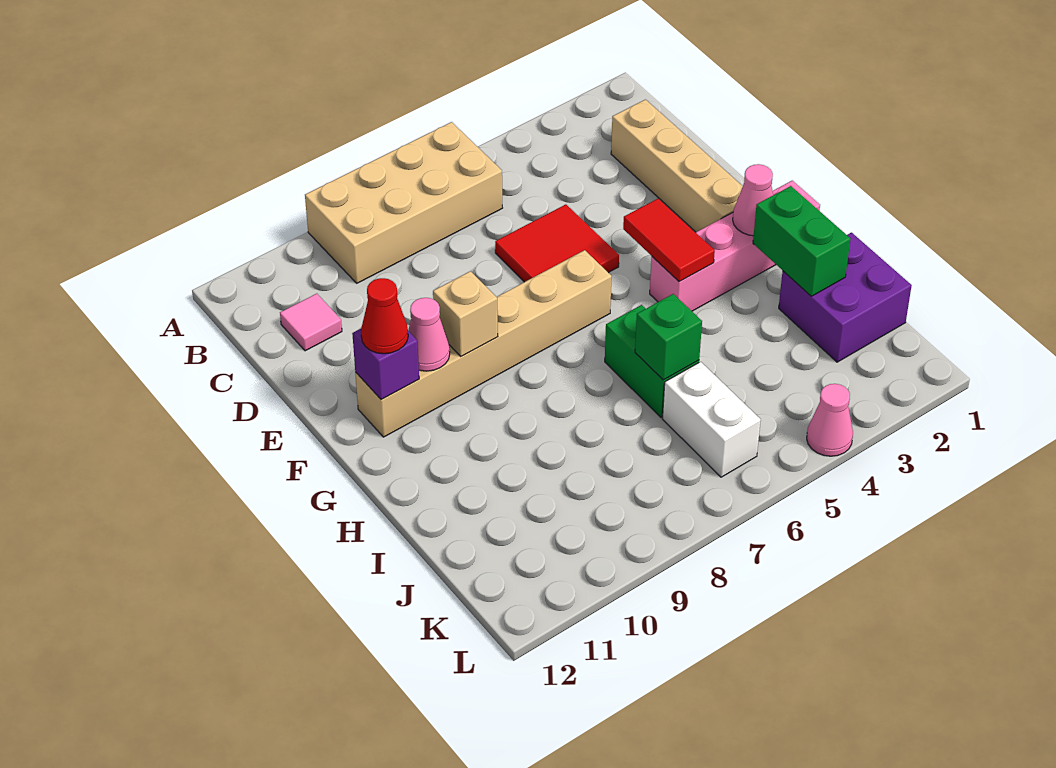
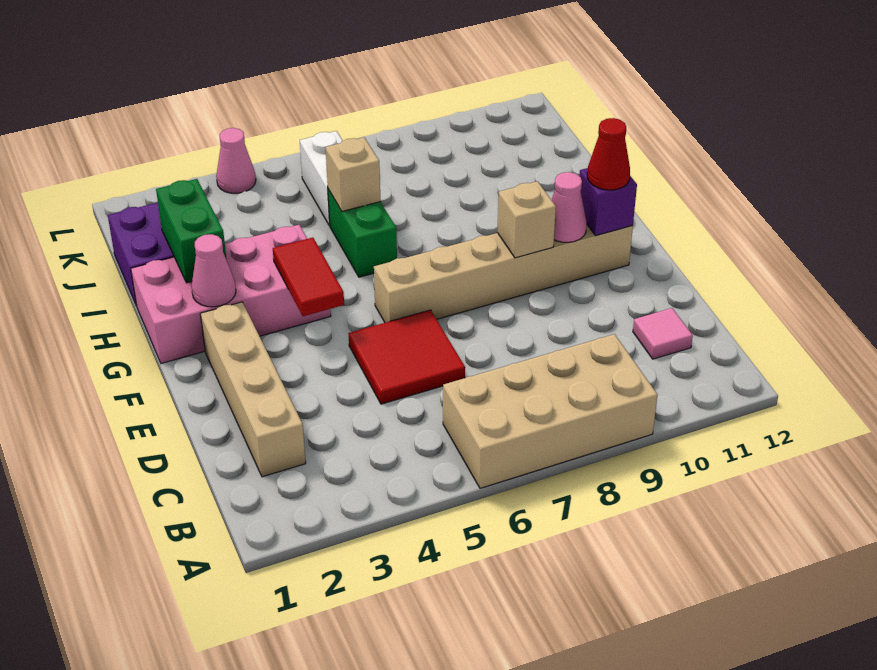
pink brick G1:G4 level 1 -> pink brick G1:H4 level 1
green brick I6 level 2 -> tan brick I6 level 2

